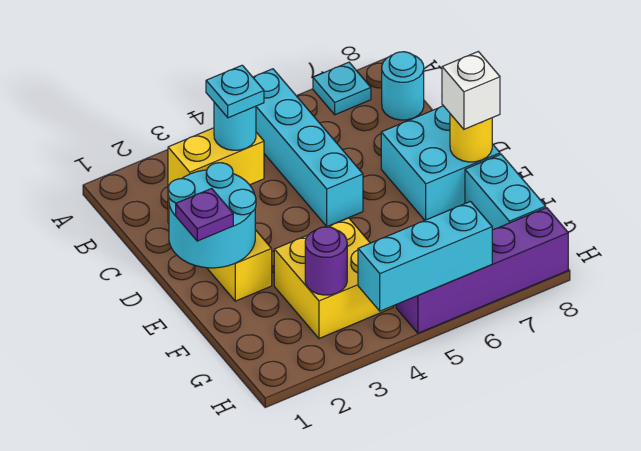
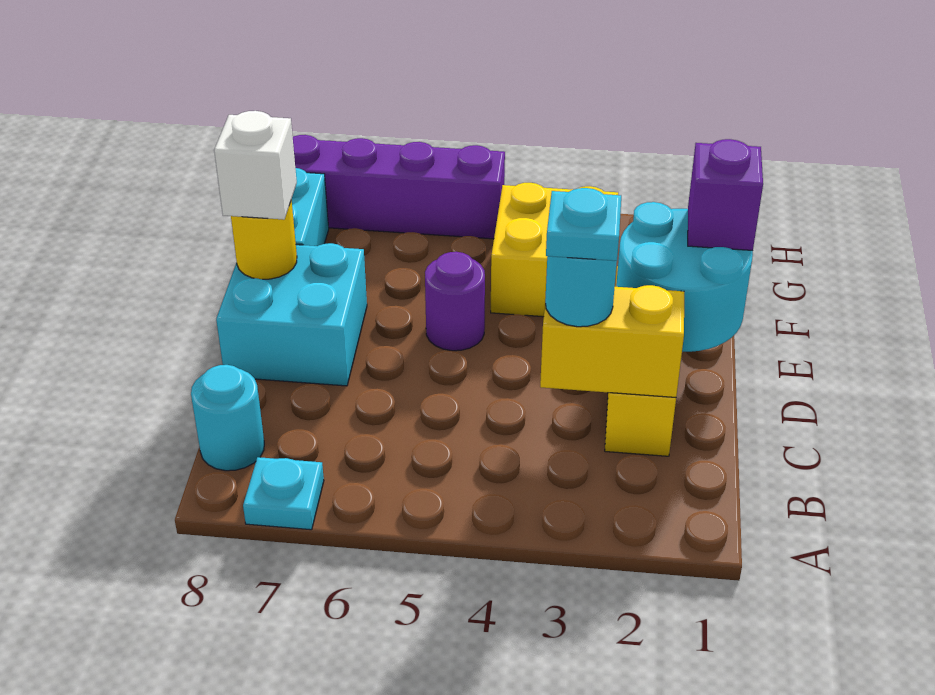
cyan brick A5:D5 level 1 -> none
purple plate E1 level 3 -> purple brick E1 level 3
purple round brick G3 level 2 -> purple round brick E5 level 1
cyan brick H4:H6 level 2 -> none

